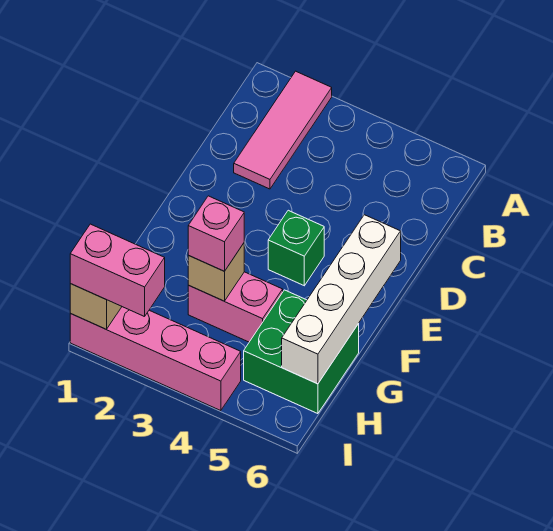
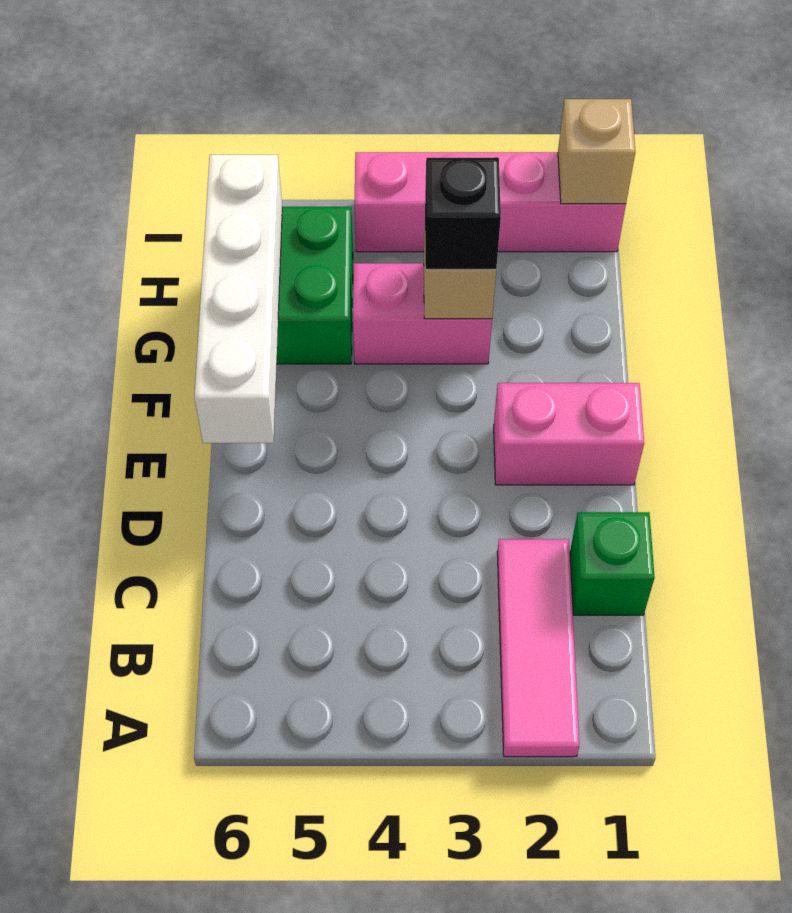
green brick E4 level 1 -> green brick C1 level 1
pink brick G3 level 3 -> black brick G3 level 3
pink brick I1:I2 level 3 -> pink brick E1:E2 level 1

